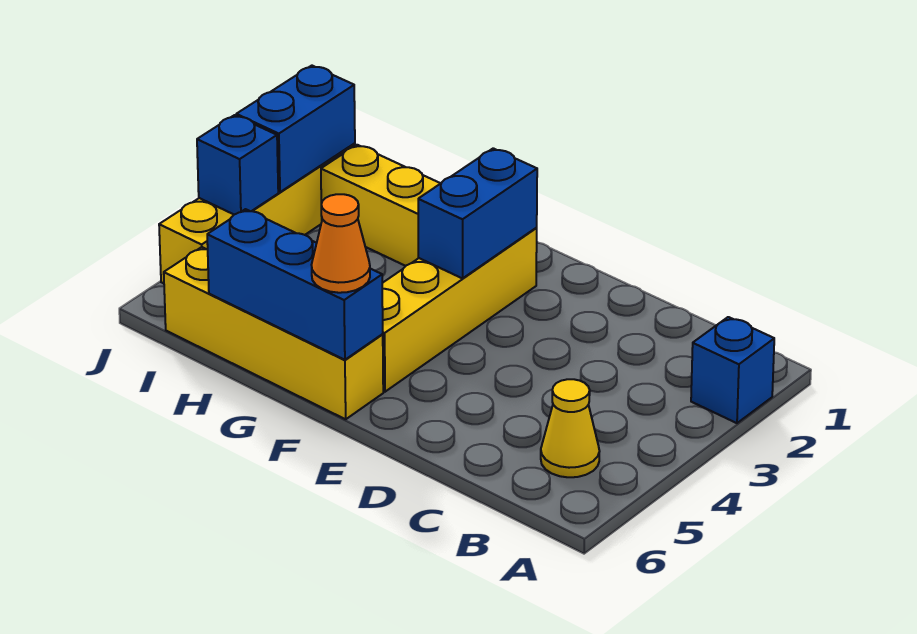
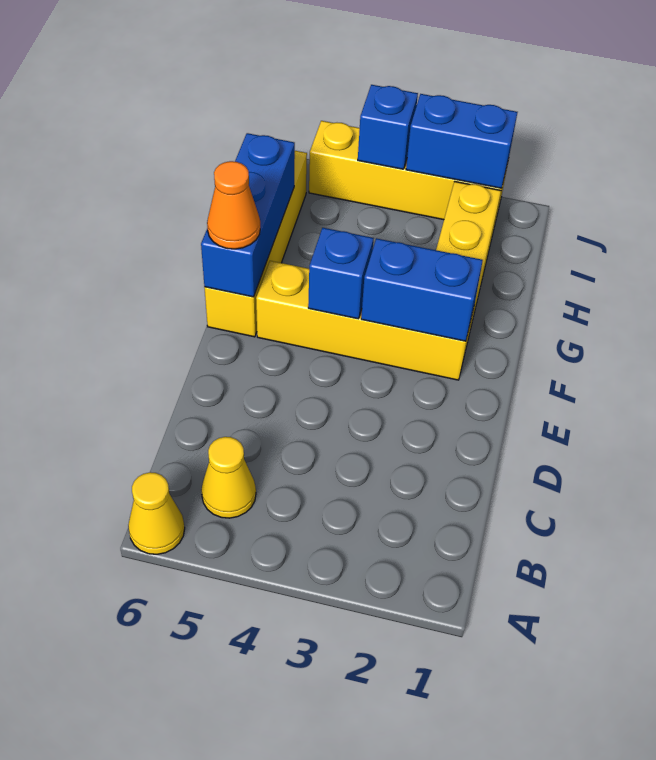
blue brick A2 level 1 -> blue brick F4 level 2
none -> yellow cone A6 level 1

